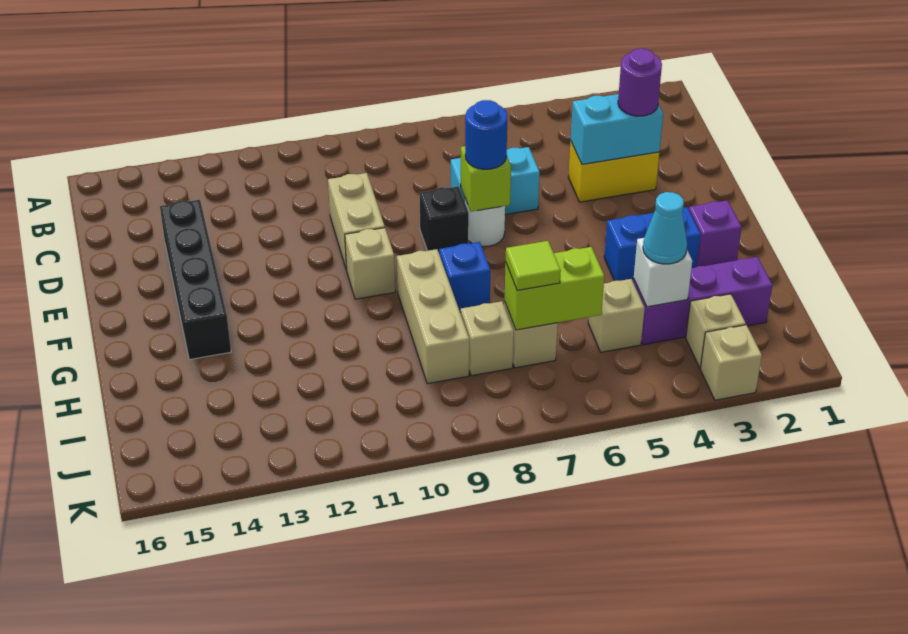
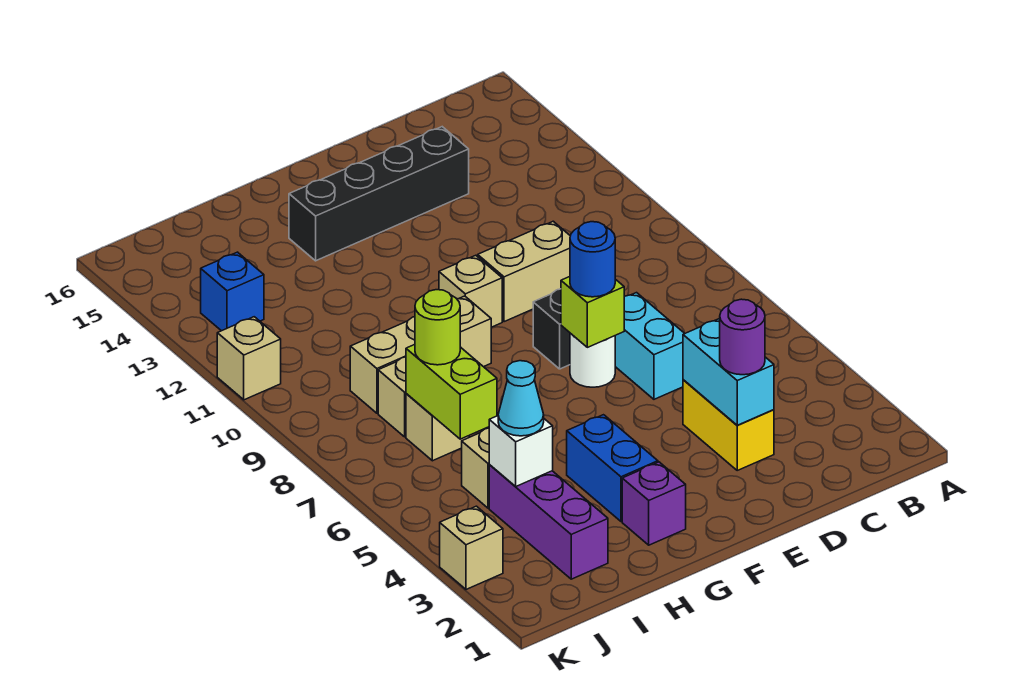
blue brick G8 level 1 -> blue brick J13 level 1
lime tile I7 level 3 -> lime round brick I7 level 3
tan brick J3 level 1 -> tan brick K11 level 1

